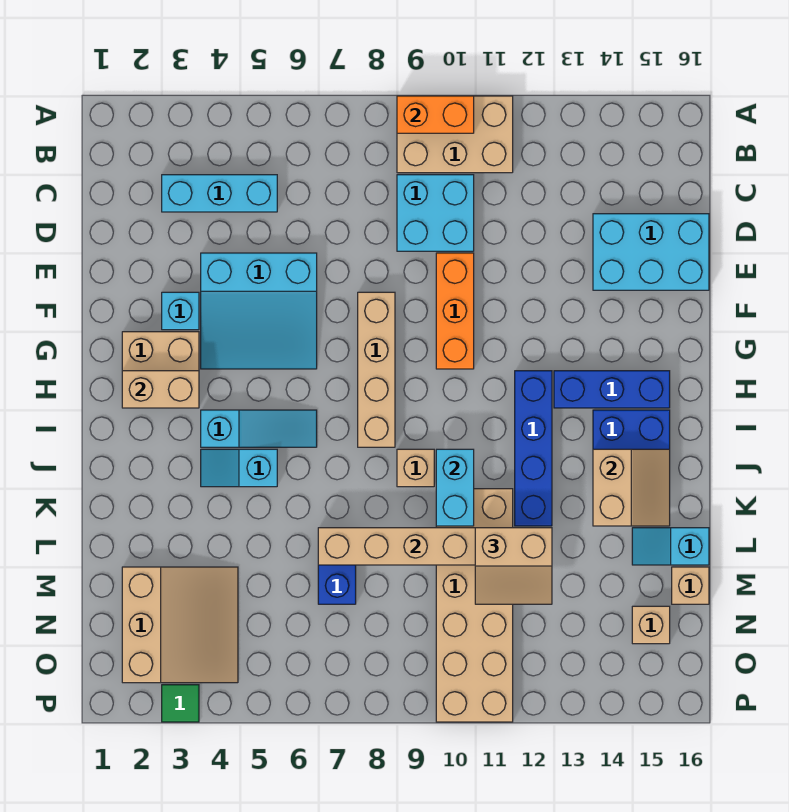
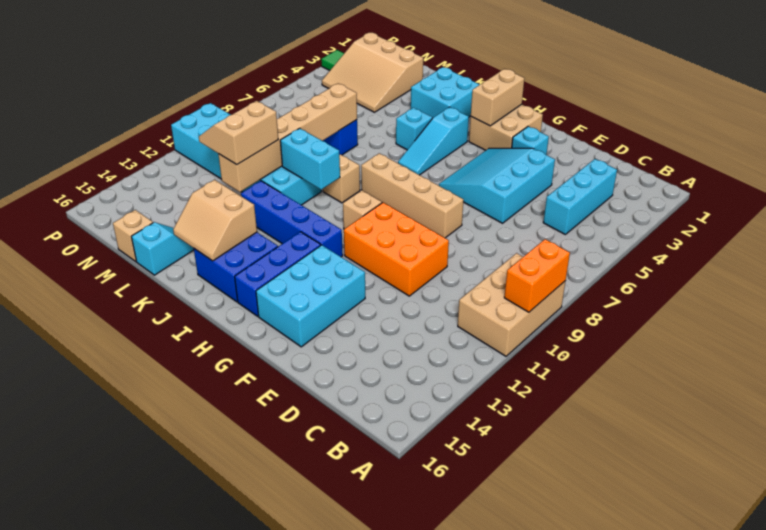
cyan brick C9:D10 level 1 -> cyan brick J2:K3 level 1
cyan brick D14:E16 level 1 -> cyan brick F13:G15 level 1
orange brick E10:G10 level 1 -> orange brick E10:G11 level 1
tan brick K10:P11 level 1 -> cyan brick K10:P11 level 1
tan brick N15 level 1 -> tan brick H10 level 1

